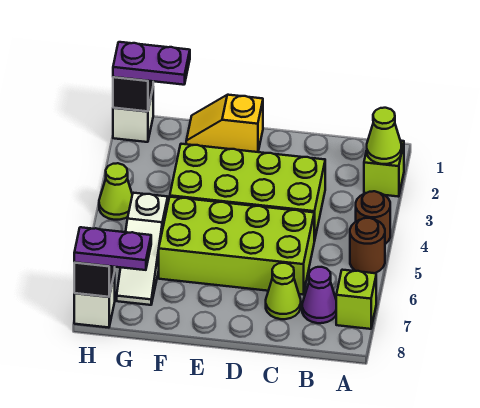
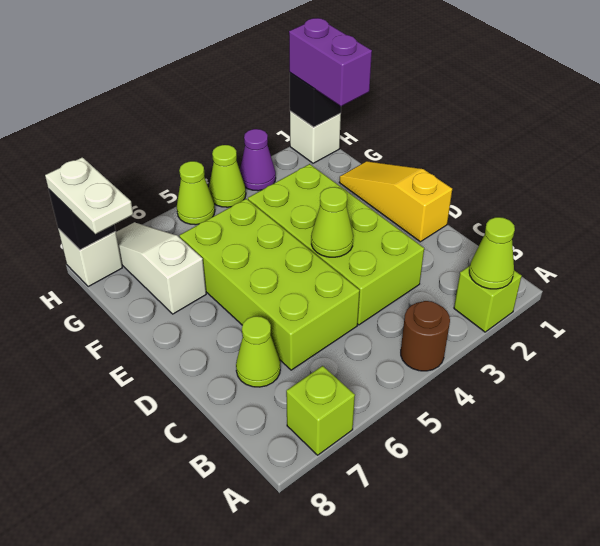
brown round brick A5 level 1 -> none
purple cone B7 level 1 -> purple cone H3 level 1
none -> lime cone D4 level 2
yellow slope E1:F1 level 1 top E -> yellow slope D1:F1 level 1 top D
purple plate G1:H1 level 3 -> purple brick G1:H1 level 3
white slope G5:G7 level 1 top 5 -> white slope F7:H7 level 1 top F
purple plate G8:H8 level 3 -> white plate G8:H8 level 3
none -> lime cone H5 level 1

